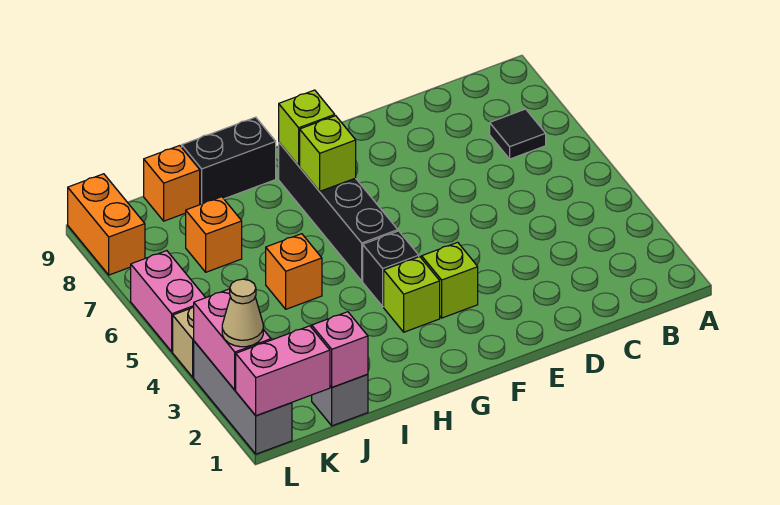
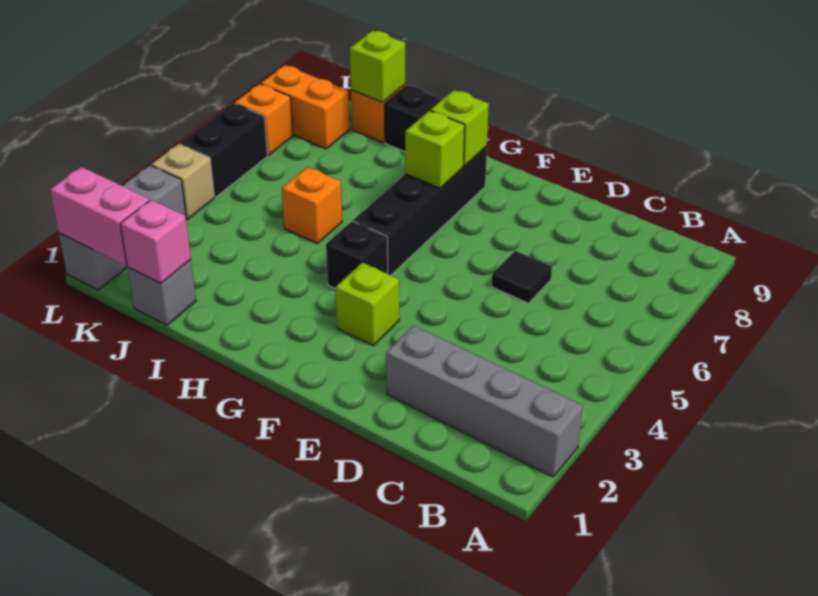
none -> grey brick A2:D2 level 1
black tile B7 level 1 -> black tile D6 level 1
lime brick G3 level 1 -> lime brick J9 level 2
orange brick J7 level 1 -> orange brick L7 level 1
pink brick L2:L3 level 2 -> none
tan cone L2 level 3 -> none
pink brick L5:L6 level 1 -> black brick L5:L6 level 1
orange brick L8:L9 level 1 -> orange brick K8:L8 level 1

